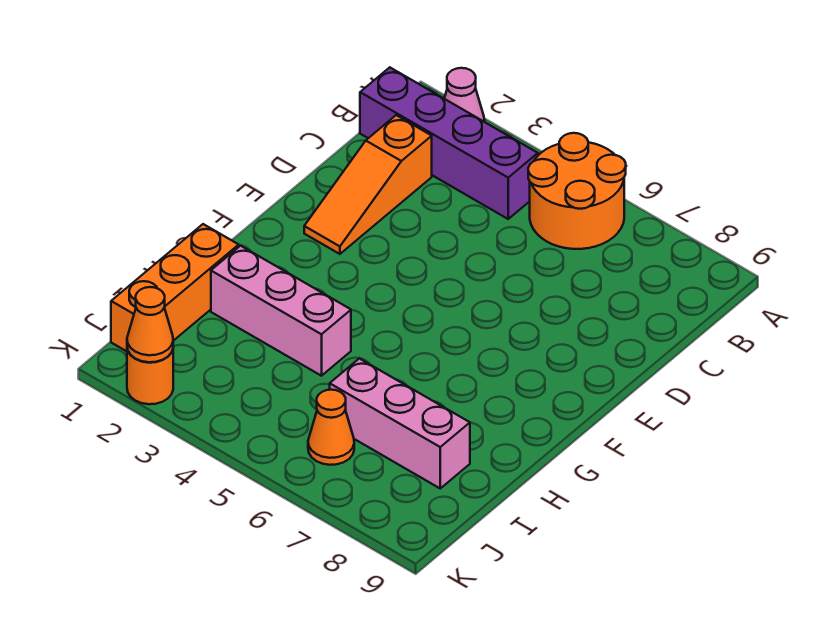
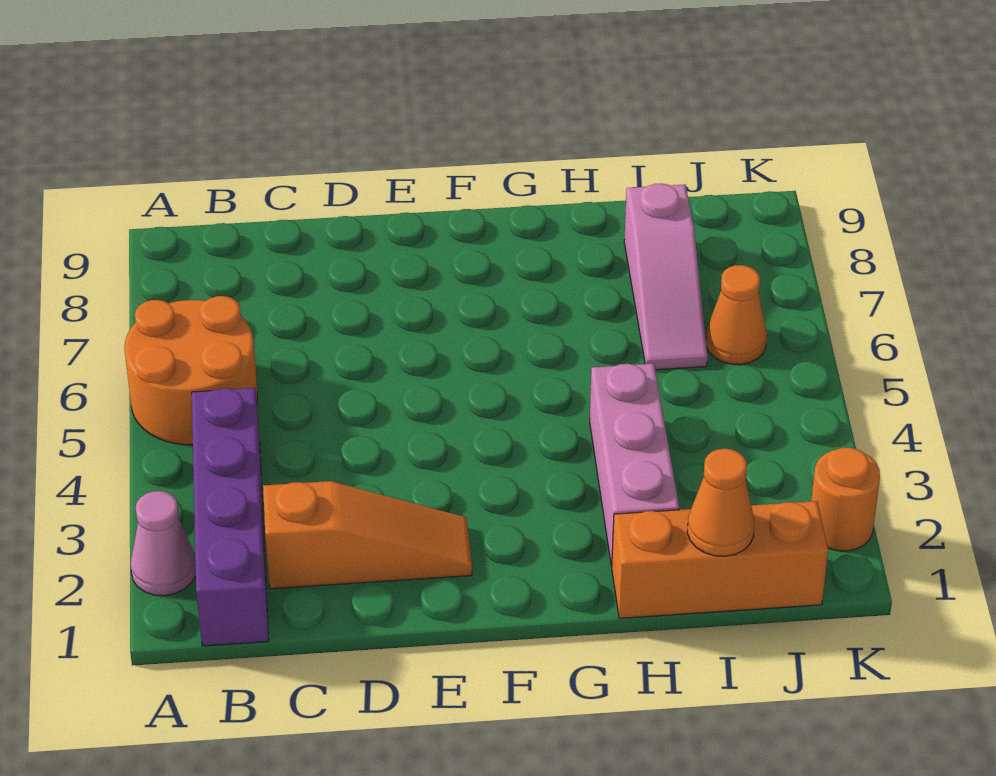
pink brick I6:I8 level 1 -> pink slope I6:I8 level 1 top 8
orange cone K2 level 2 -> orange cone I1 level 2

